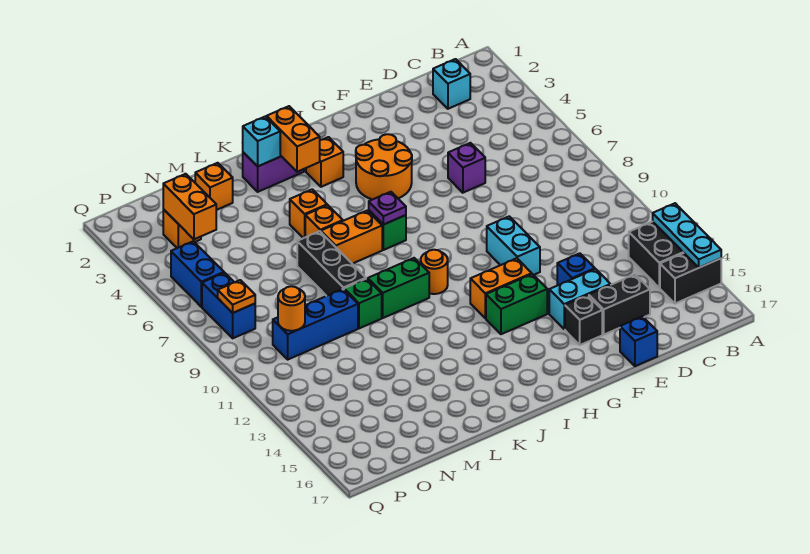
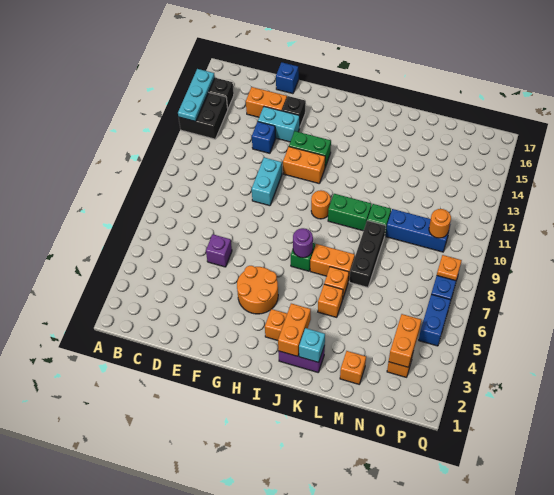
cyan brick C2 level 1 -> none
black brick D15:E15 level 1 -> orange brick D15:E15 level 1
purple plate I7 level 2 -> purple round brick I7 level 2

